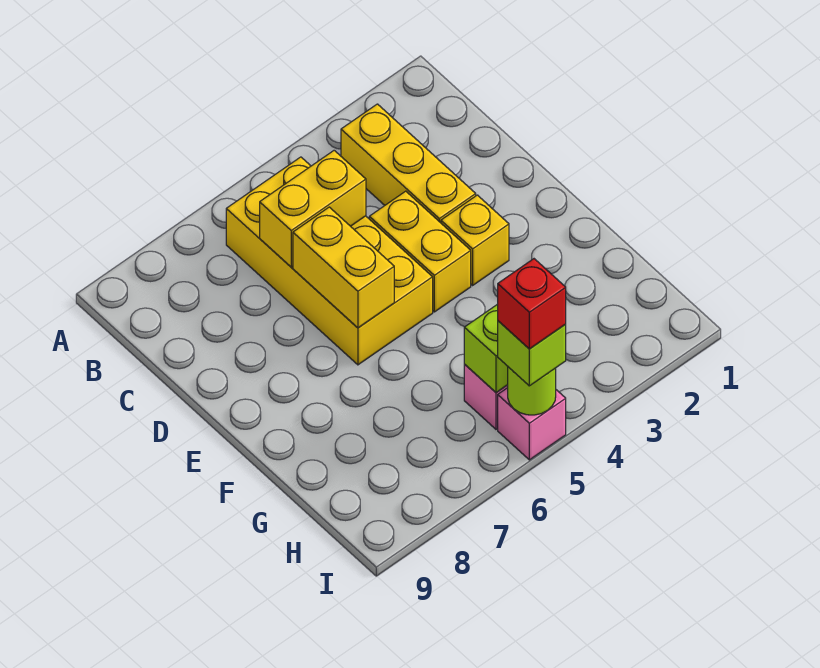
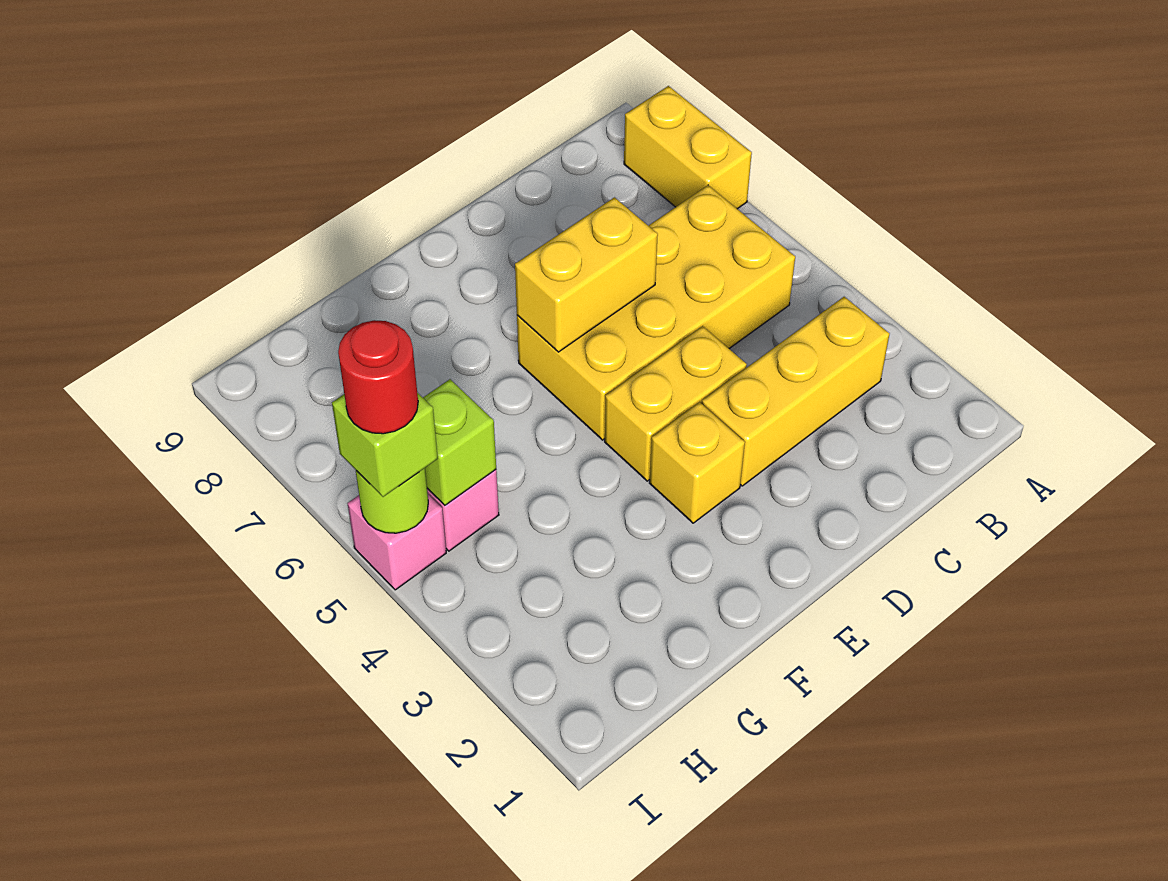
yellow brick C5:C6 level 2 -> yellow brick A7:A8 level 1
red brick I5 level 4 -> red round brick I5 level 4

